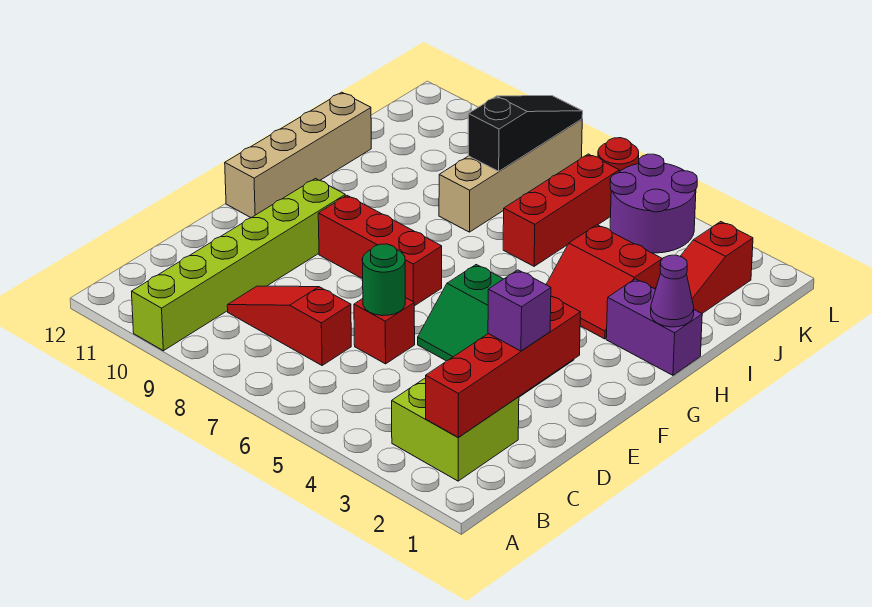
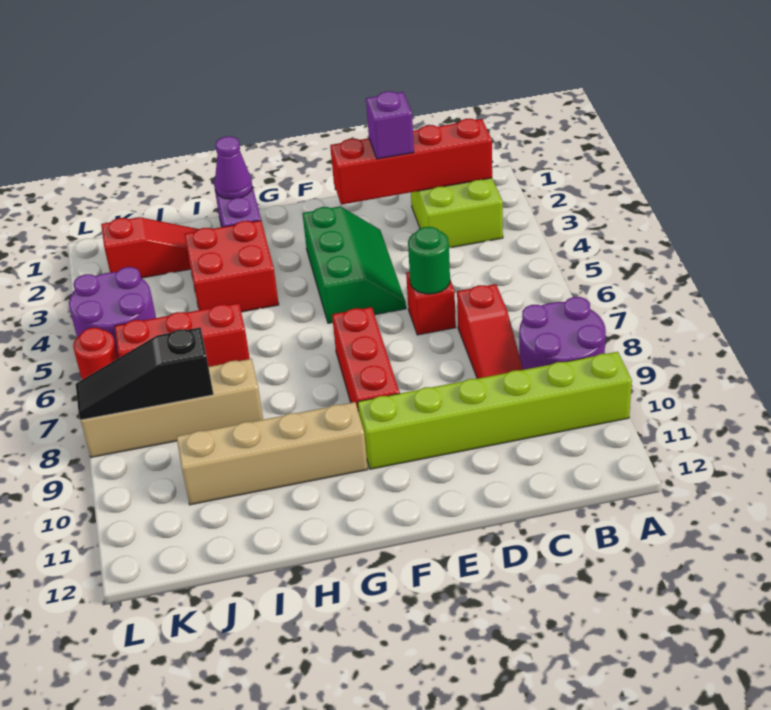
none -> purple round brick A8:B9 level 1
tan brick F12:I12 level 1 -> tan brick G10:J10 level 1
red slope H3:I4 level 1 top I -> red brick H3:I4 level 1

